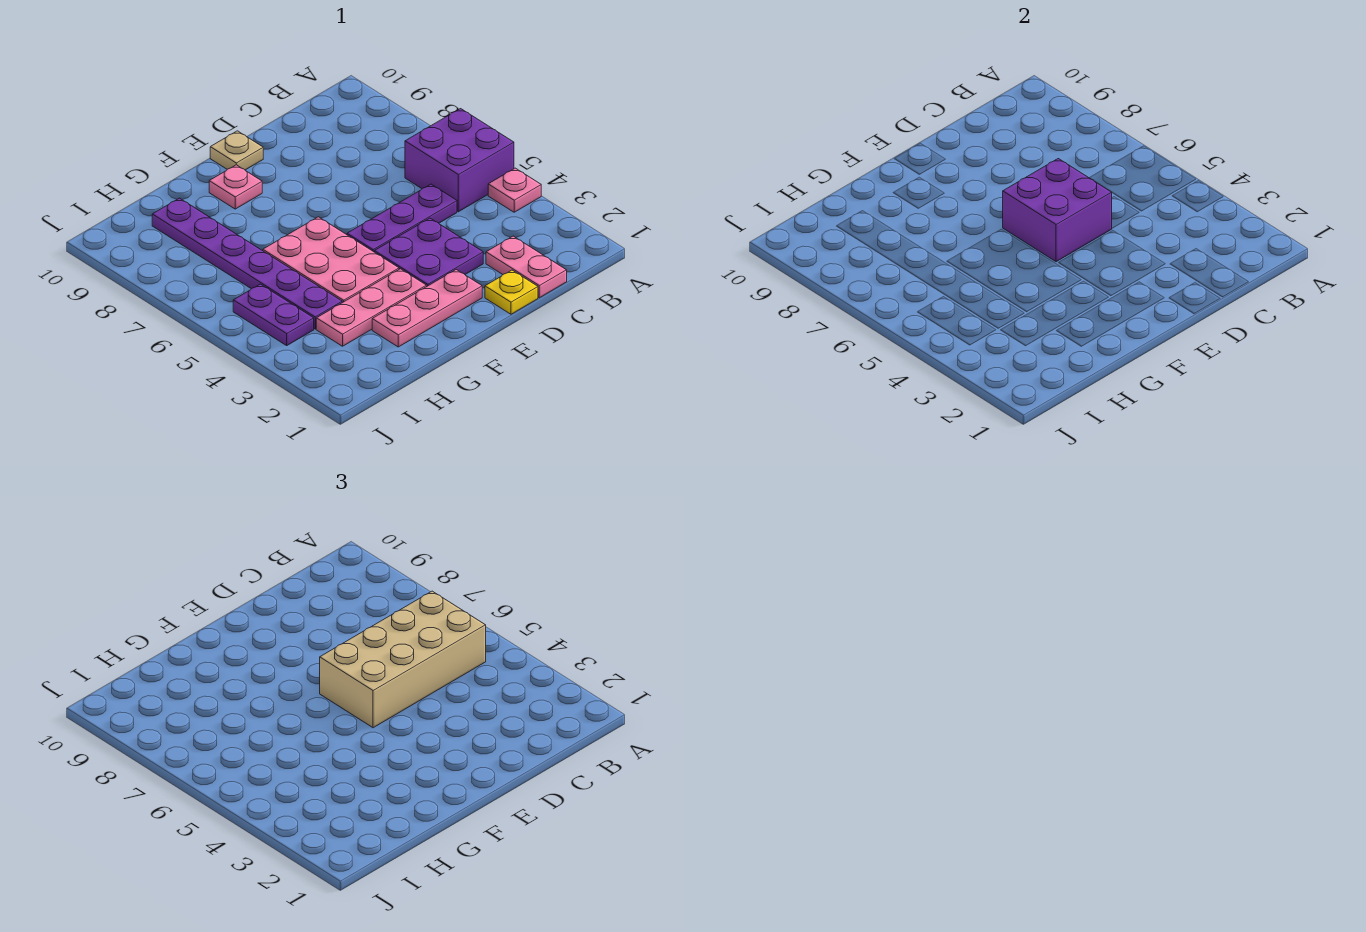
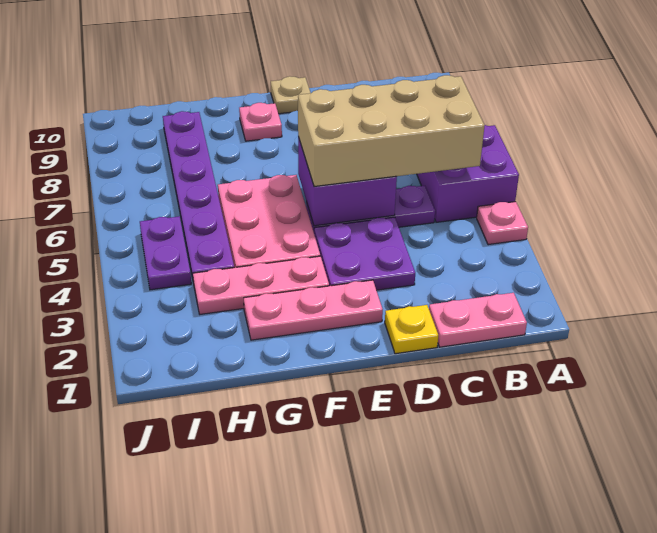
pink plate C1:C2 level 1 -> pink plate B1:C1 level 1

